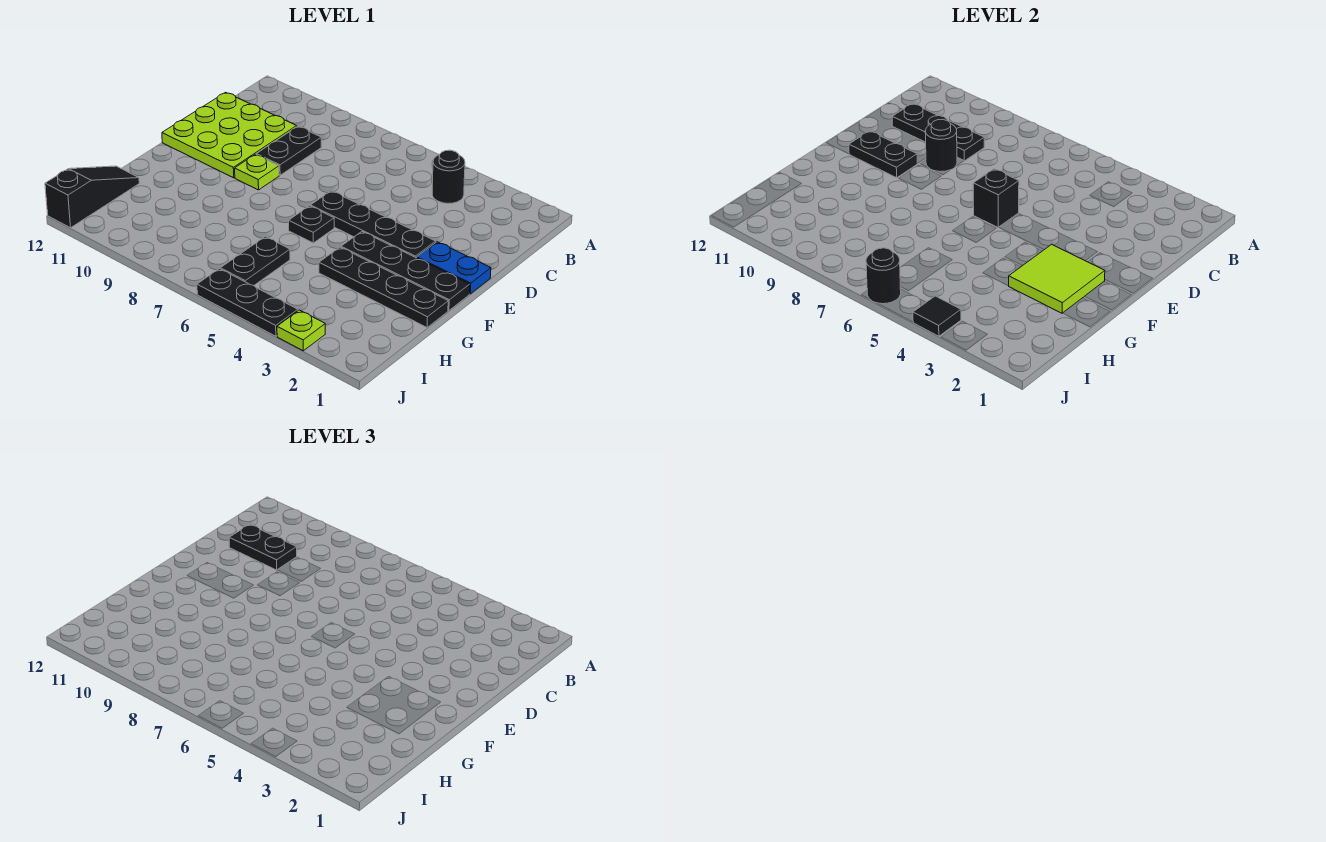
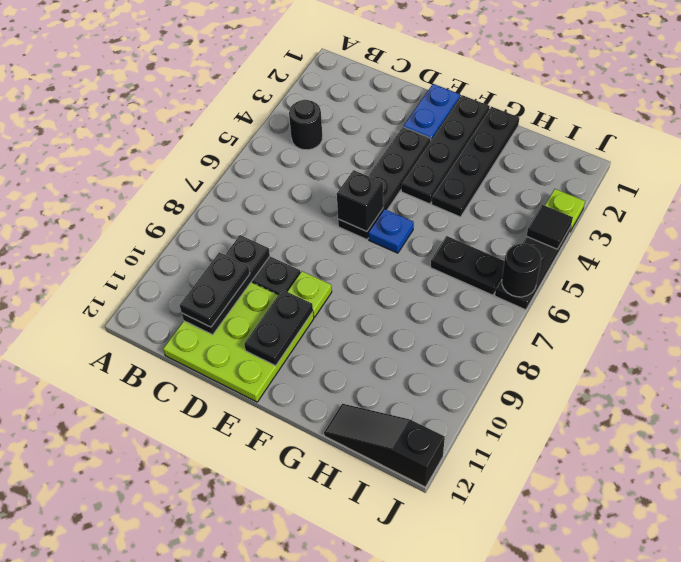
black round brick D9 level 2 -> none
lime tile F2:G3 level 2 -> none
black plate F6 level 1 -> blue plate F6 level 1

